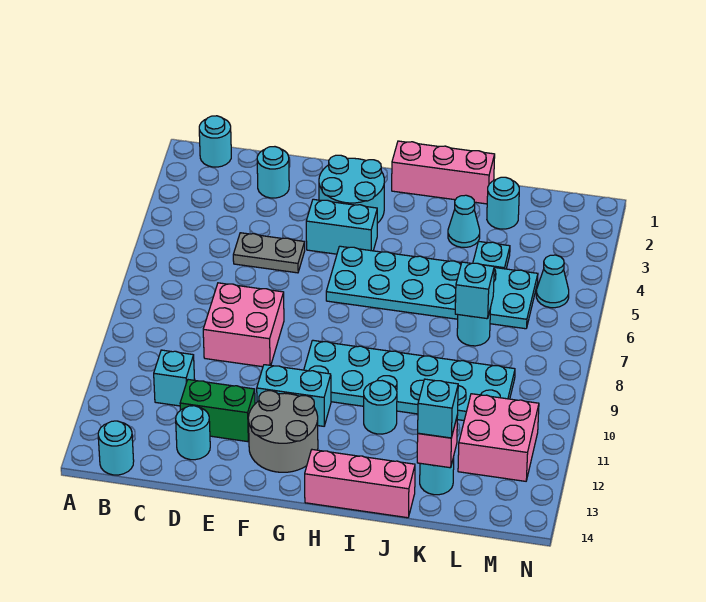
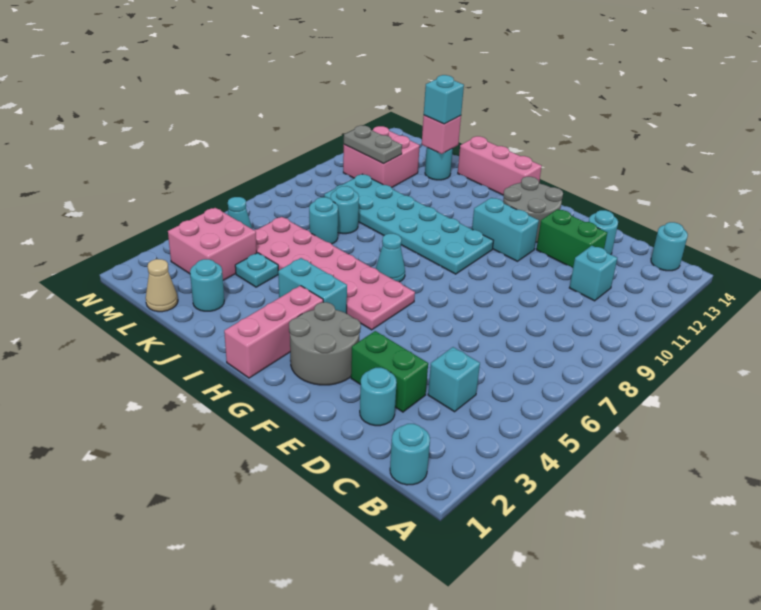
none -> green brick D3:E3 level 1
grey plate D5:E5 level 1 -> grey plate L11:M11 level 2
pink brick D8:E9 level 1 -> pink brick L3:M4 level 1
cyan round brick F2:G3 level 1 -> grey round brick F2:G3 level 1
cyan brick F4:G4 level 1 -> cyan brick H4:I4 level 1
cyan plate G5:L6 level 1 -> pink plate G5:L6 level 1
pink brick H1:J1 level 1 -> pink brick H1:H3 level 1
cyan round brick I11 level 1 -> cyan round brick K8 level 1
cyan cone J3 level 1 -> cyan cone H7 level 1
cyan brick K7 level 2 -> cyan brick C4 level 1
none -> tan cone L1 level 1

